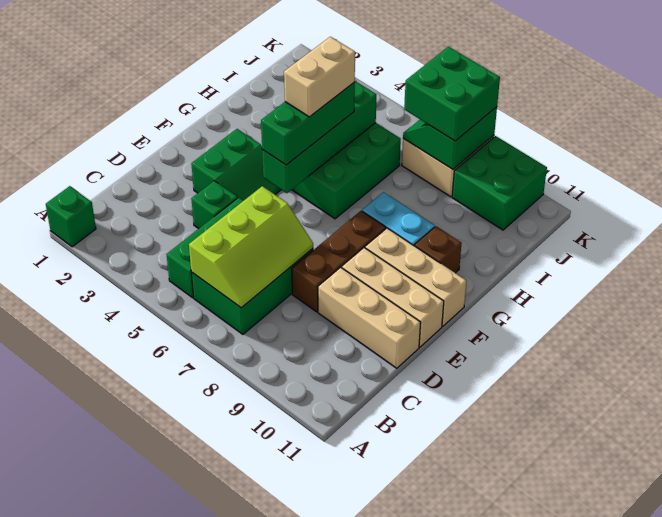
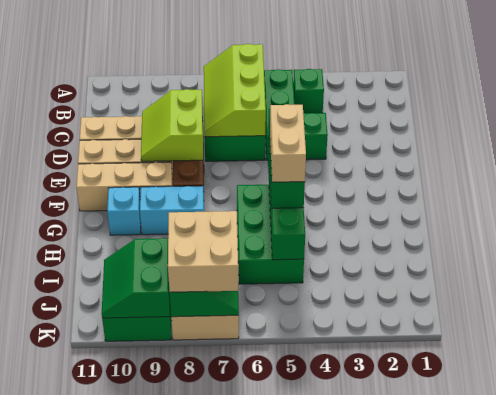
green brick A1 level 1 -> green brick B4 level 1
none -> lime slope D8:E9 level 2 top 8
green slope E3:F4 level 1 top 3 -> green slope J9:K10 level 2 top 9
brown brick G10 level 1 -> cyan brick G10 level 1
green brick J7:K8 level 3 -> tan brick J7:K8 level 3

